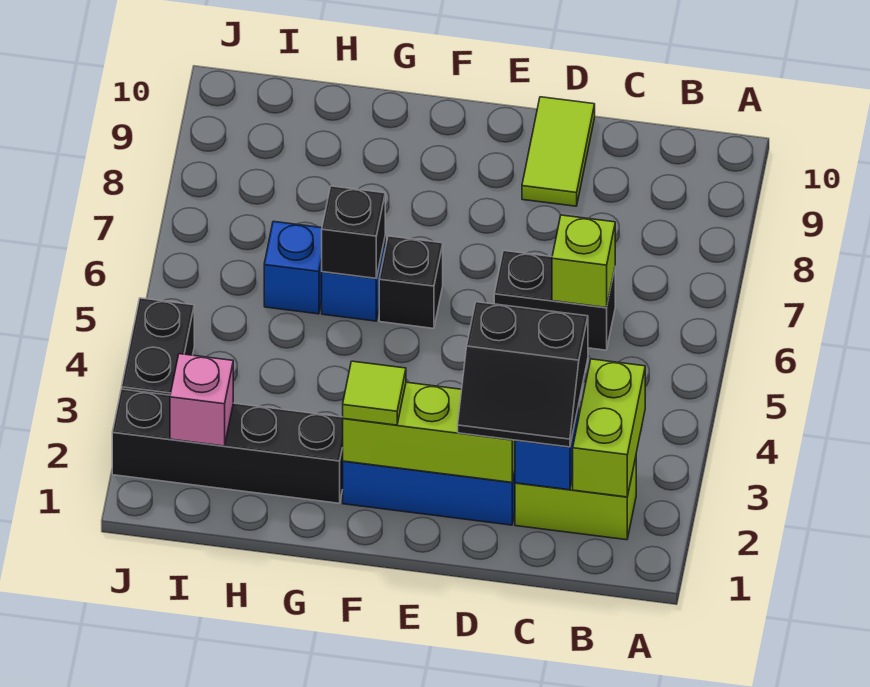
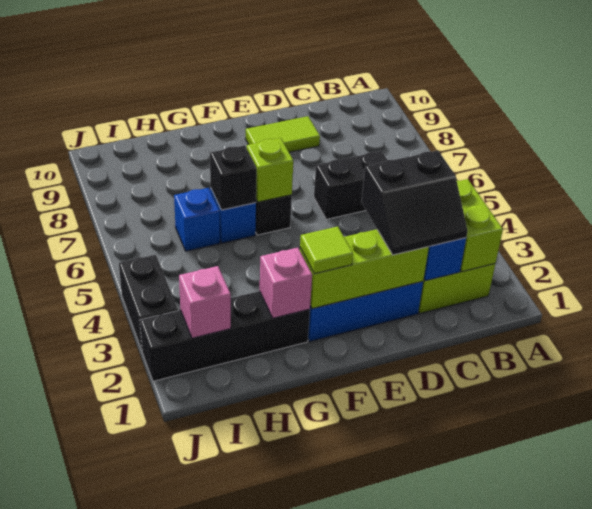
lime brick C6 level 2 -> lime brick F6 level 2
lime tile D9:D10 level 1 -> lime tile D9:E9 level 1
none -> pink brick G2 level 2

